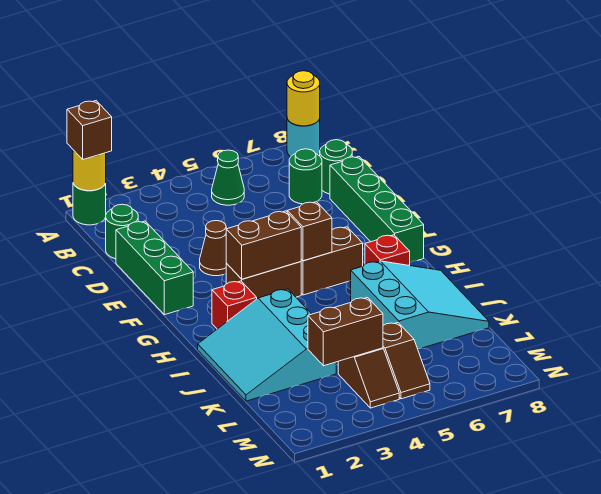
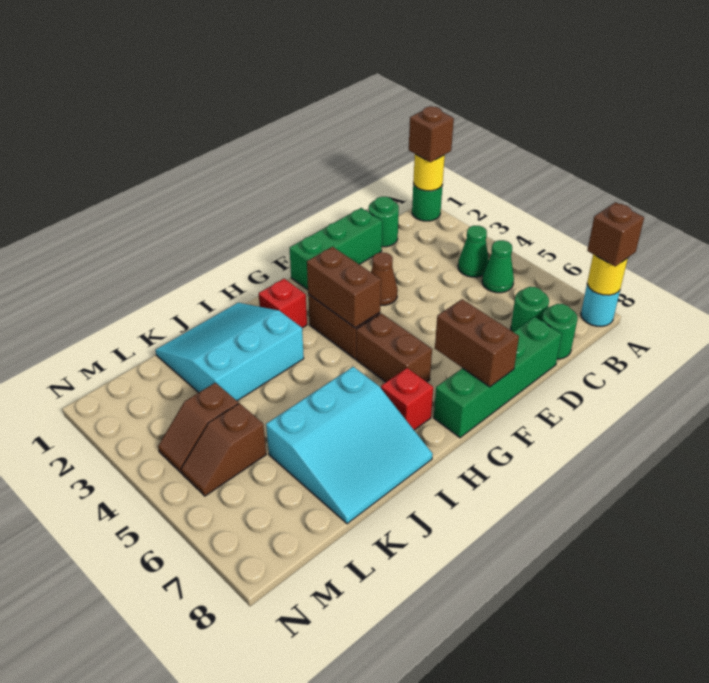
none -> green cone B4 level 1
brown brick G5 level 2 -> brown brick A8 level 3
brown brick L3:L4 level 2 -> brown brick F7:F8 level 2

